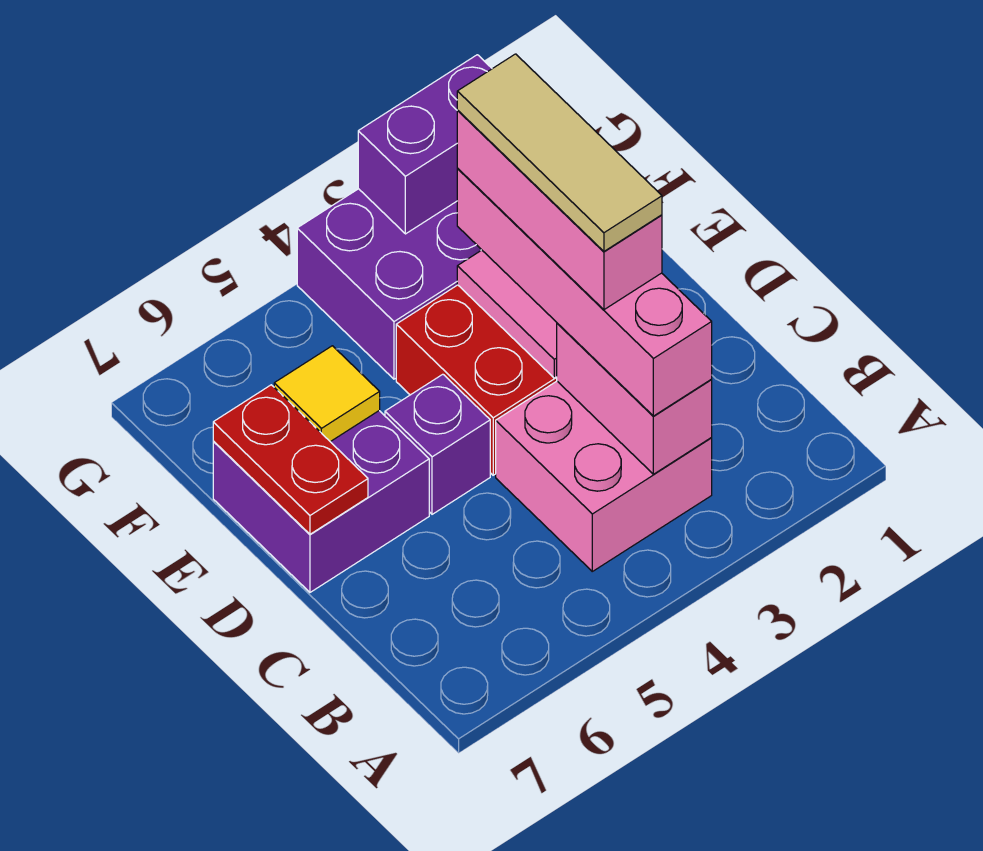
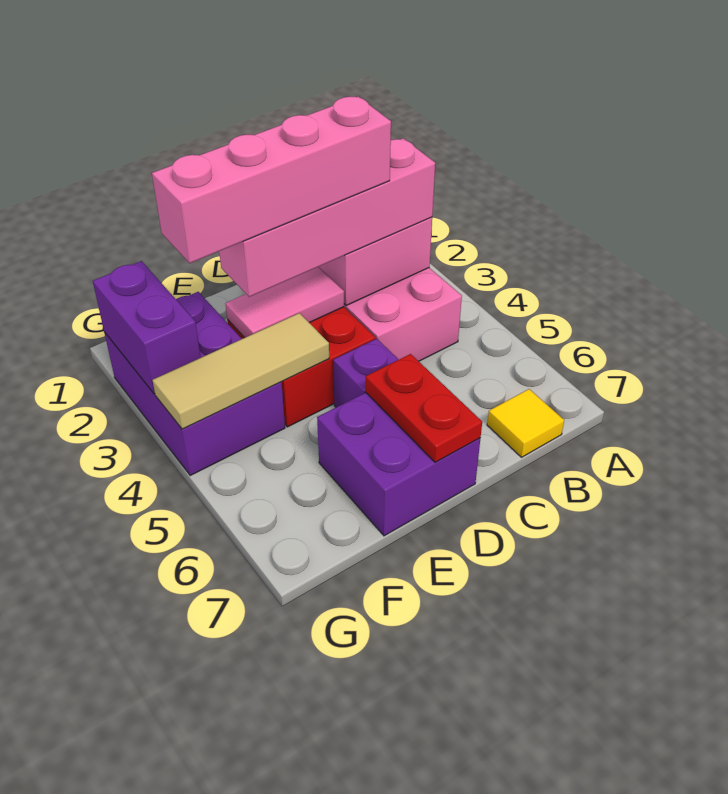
pink brick C3:E3 level 4 -> pink brick C3:F3 level 4
tan tile C3:E3 level 5 -> tan tile E4:G4 level 2
red plate D7:E7 level 2 -> red plate D6:D7 level 2
yellow tile E6 level 2 -> yellow tile B7 level 1

